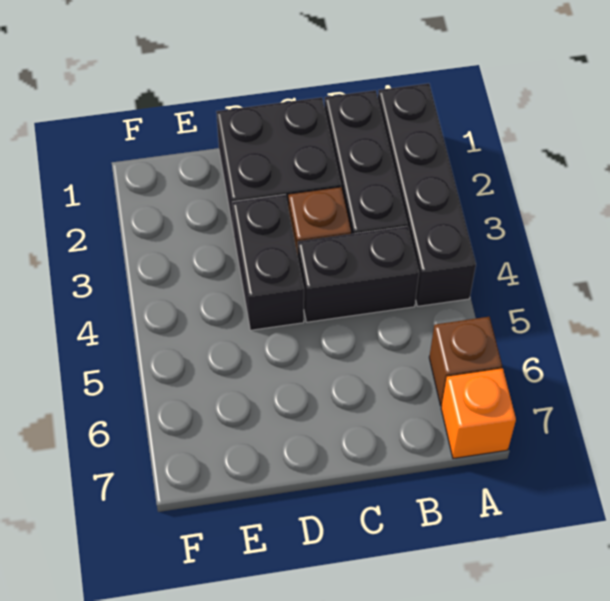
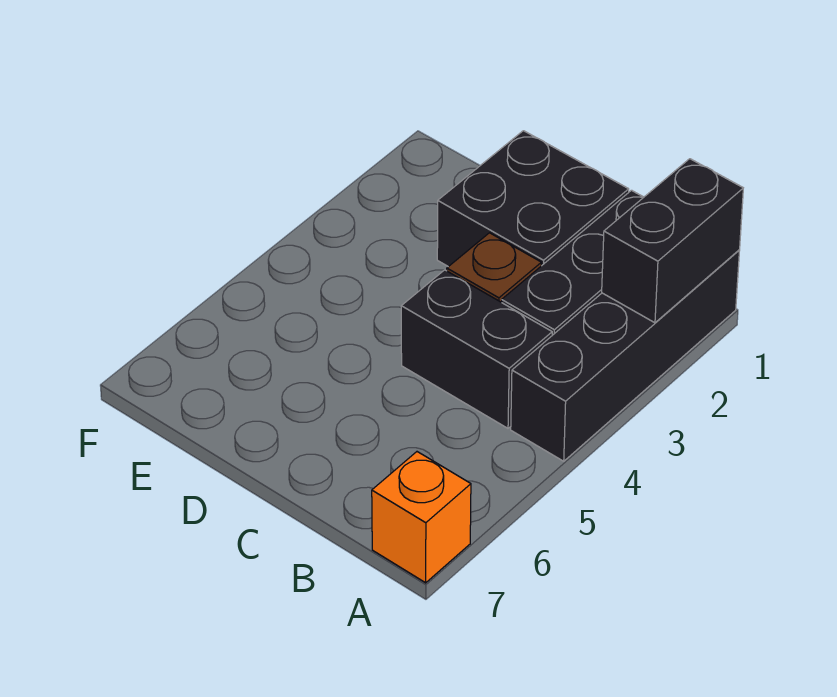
brown brick A6 level 1 -> none
black brick D3:D4 level 1 -> black brick A1:A2 level 2

